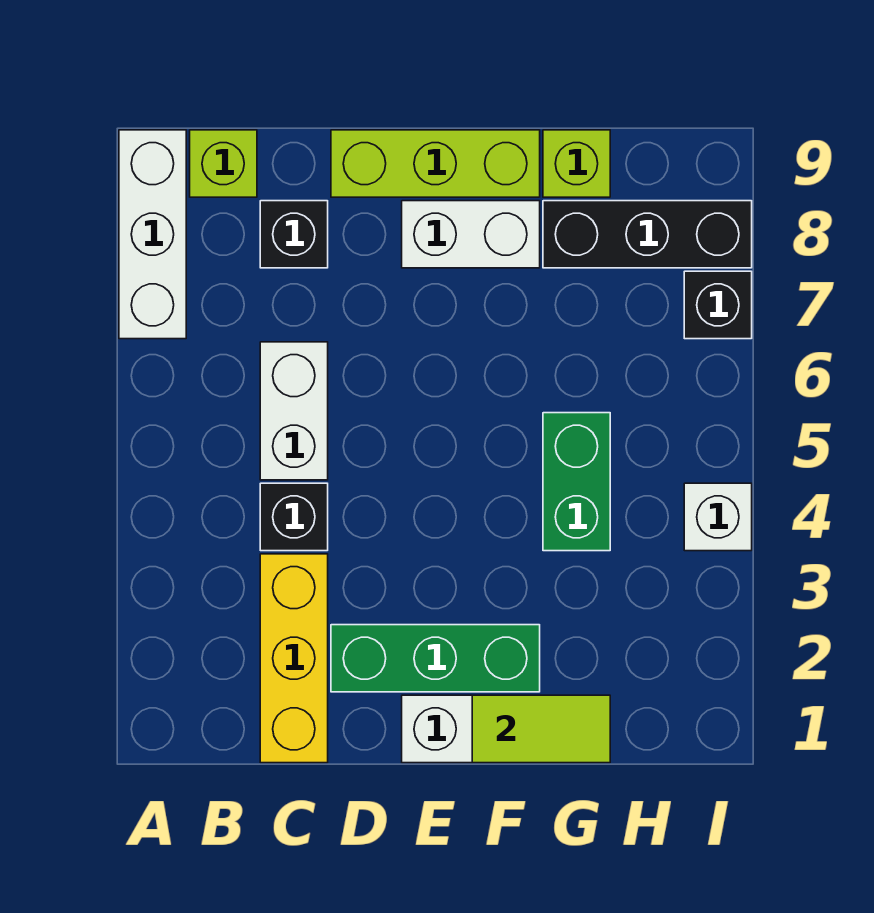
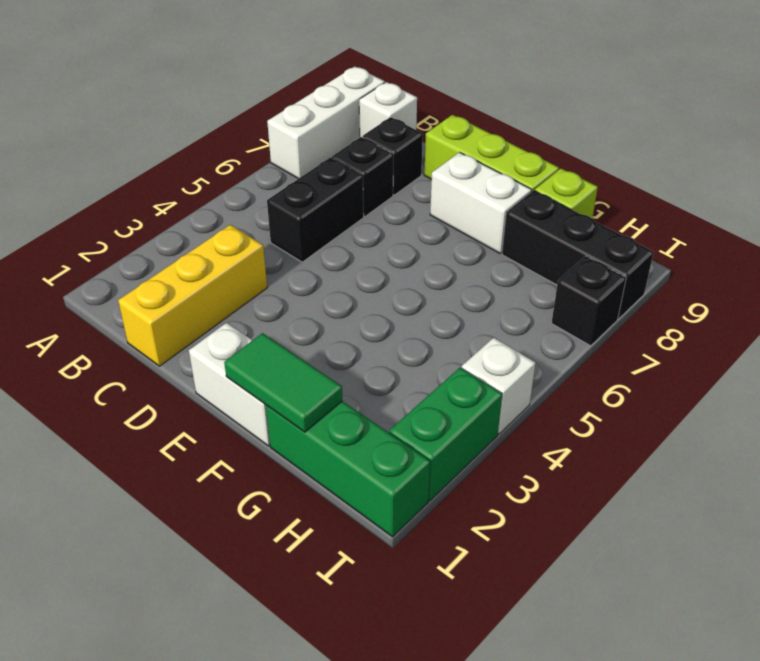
lime brick B9 level 1 -> white brick B9 level 1
black brick C4 level 1 -> black brick C7 level 1
white brick C5:C6 level 1 -> black brick C5:C6 level 1
green brick D2:F2 level 1 -> green brick G1:I1 level 1
lime tile F1:G1 level 2 -> green tile F1:G1 level 2
green brick G4:G5 level 1 -> green brick I2:I3 level 1

